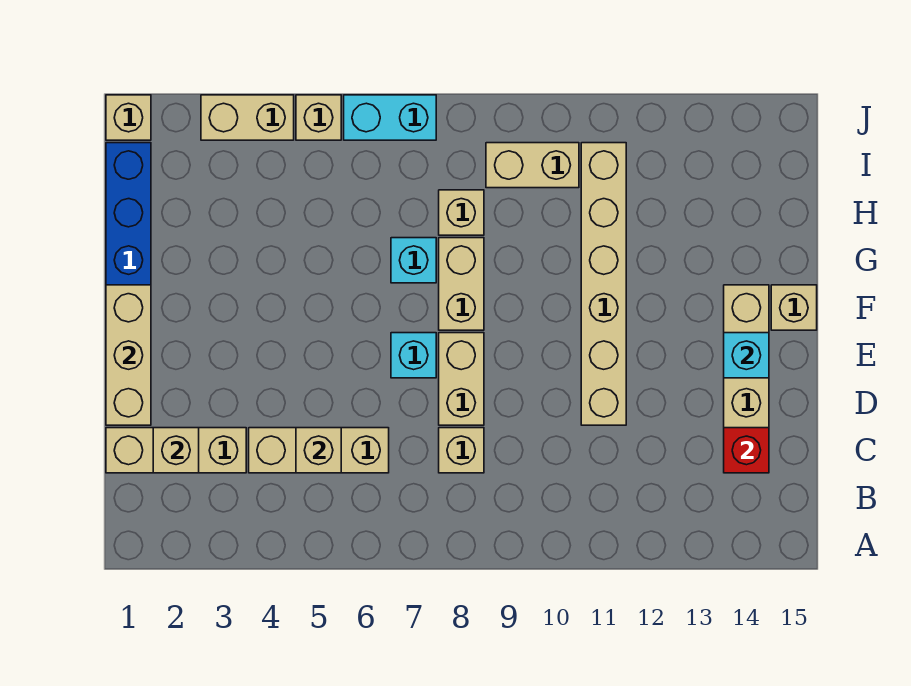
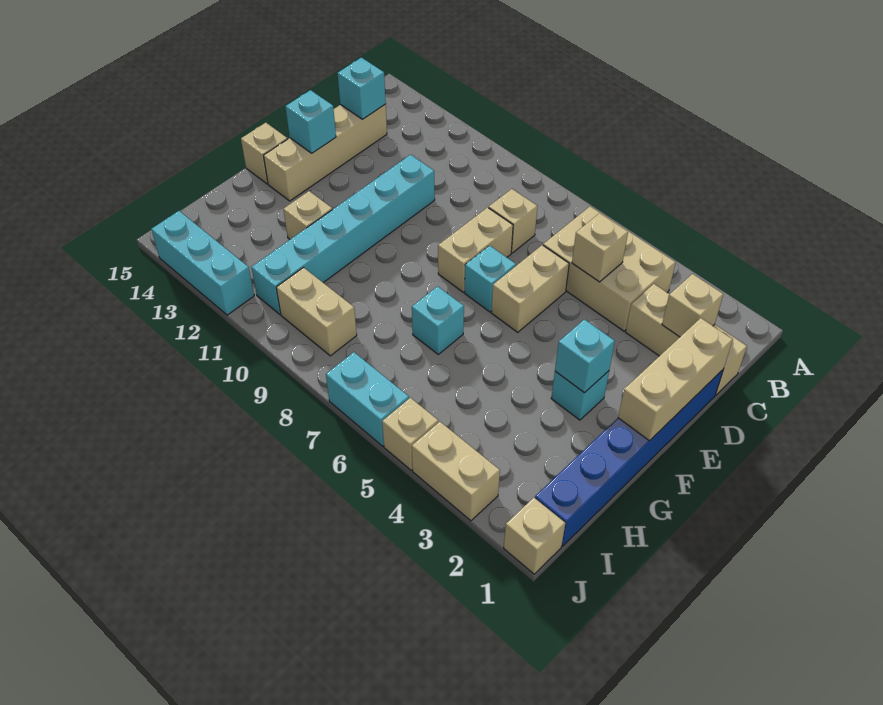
tan brick C4:C6 level 1 -> tan brick B4:C6 level 1
red brick C14 level 2 -> cyan brick C14 level 2
tan brick D11:I11 level 1 -> cyan brick D11:I11 level 1
none -> cyan brick F3 level 1
none -> cyan brick F3 level 2
tan brick F8:G8 level 1 -> tan brick D6:E6 level 1
tan brick H8 level 1 -> tan brick G12 level 1
none -> cyan brick J12:J14 level 1

